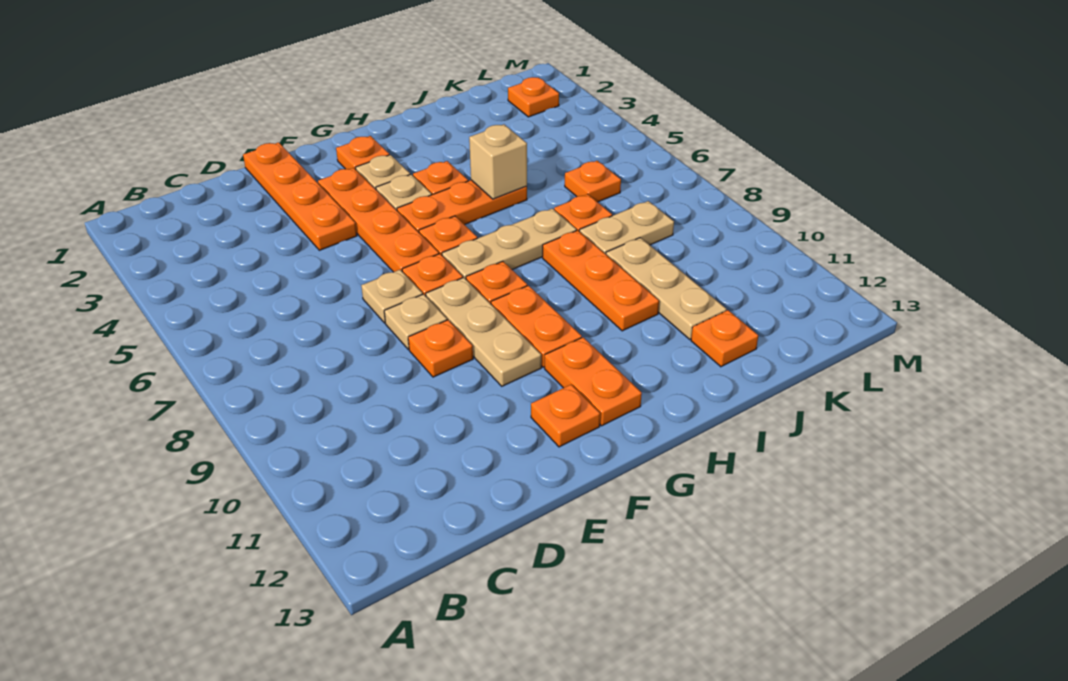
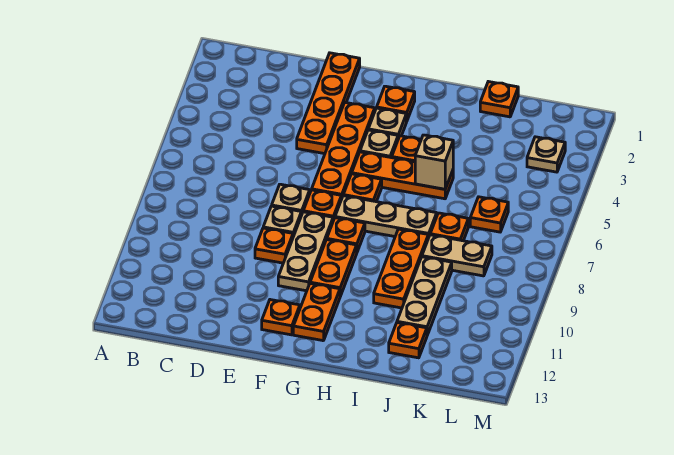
orange plate L2 level 1 -> orange plate J1 level 1
none -> tan plate L3 level 1

